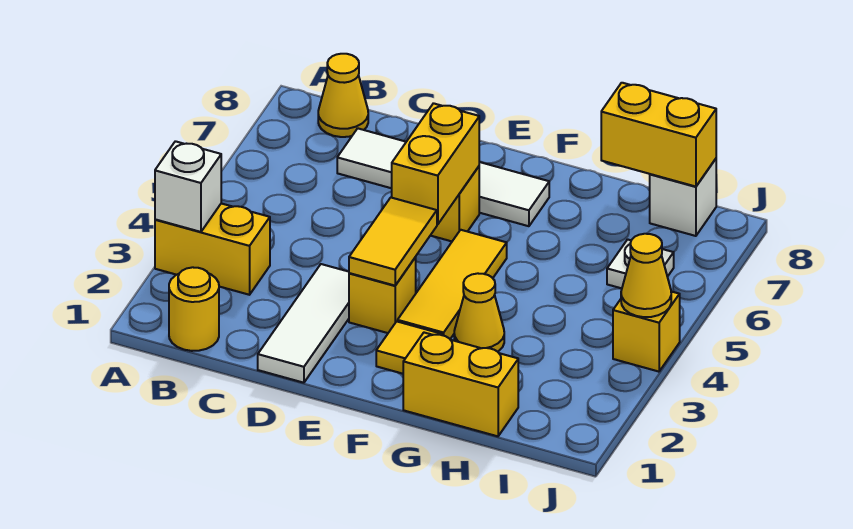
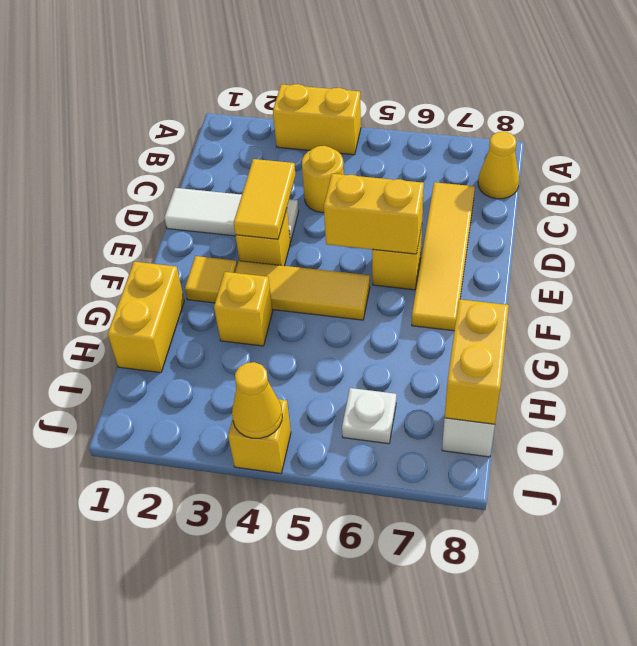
yellow brick A3:B3 level 1 -> yellow brick A3:A4 level 1
white brick A3 level 2 -> none
yellow round brick B1 level 1 -> yellow round brick C4 level 1
white tile C7:F7 level 1 -> yellow tile C7:F7 level 1
yellow tile E3:E4 level 2 -> yellow tile D3:E3 level 2
yellow cone G3 level 1 -> yellow brick G3 level 1

